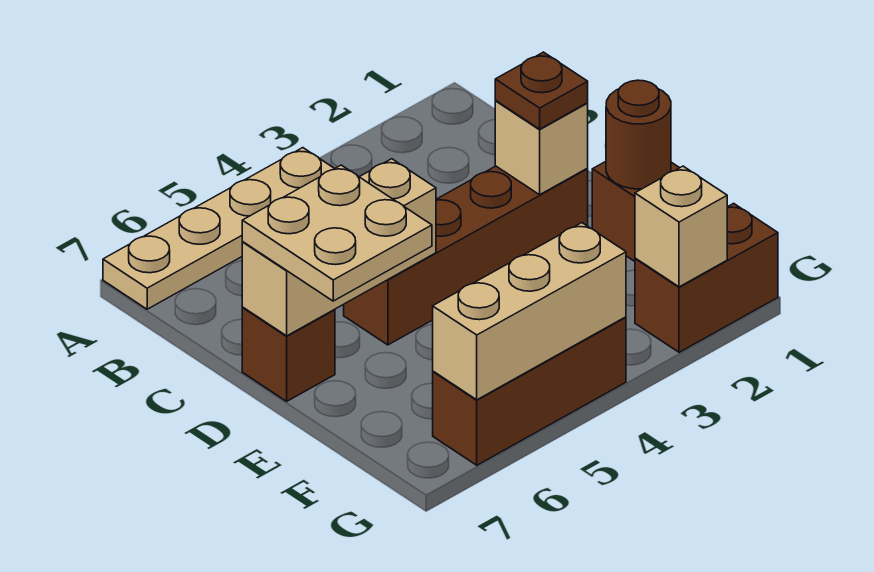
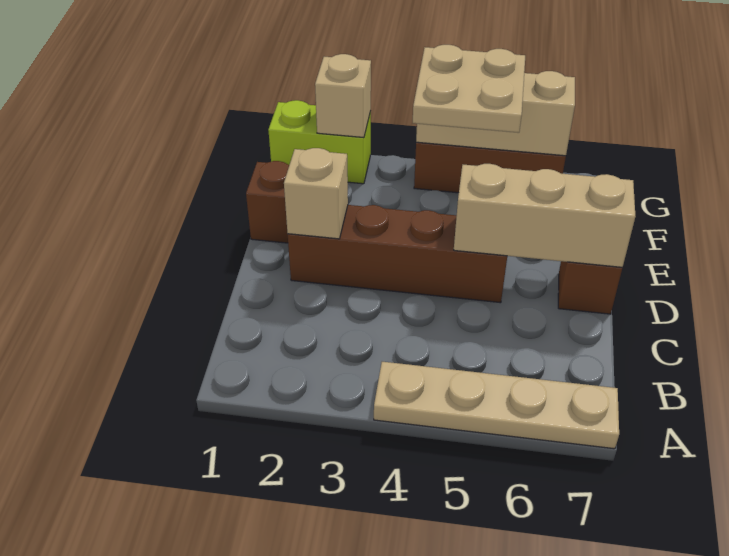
brown plate D2 level 3 -> none
tan plate D6:E7 level 3 -> tan plate F4:G5 level 3
brown round brick E1 level 2 -> none
brown brick G1:G2 level 1 -> lime brick G1:G2 level 1

